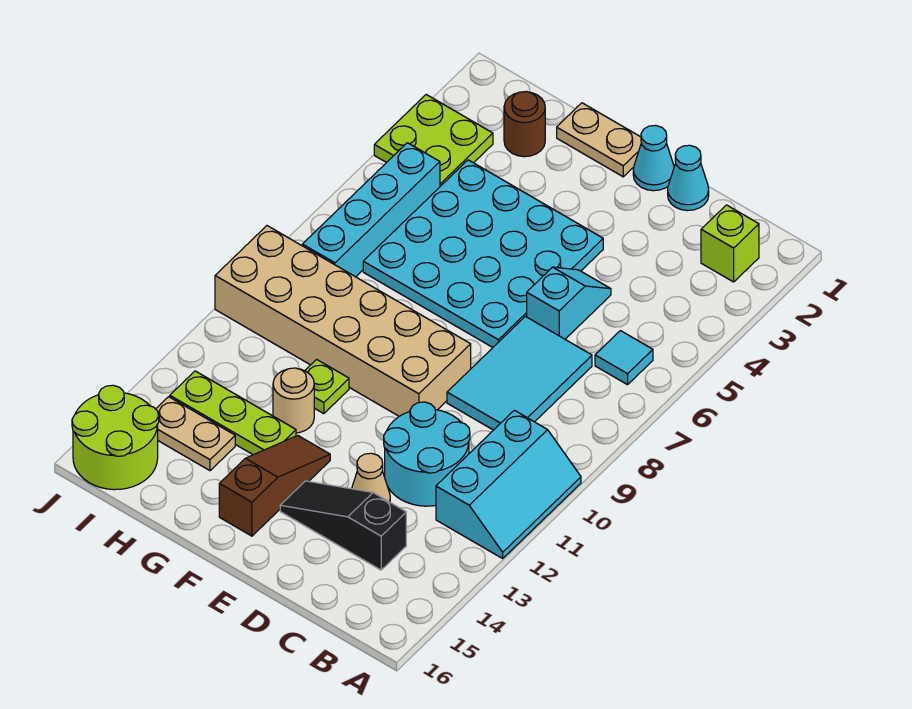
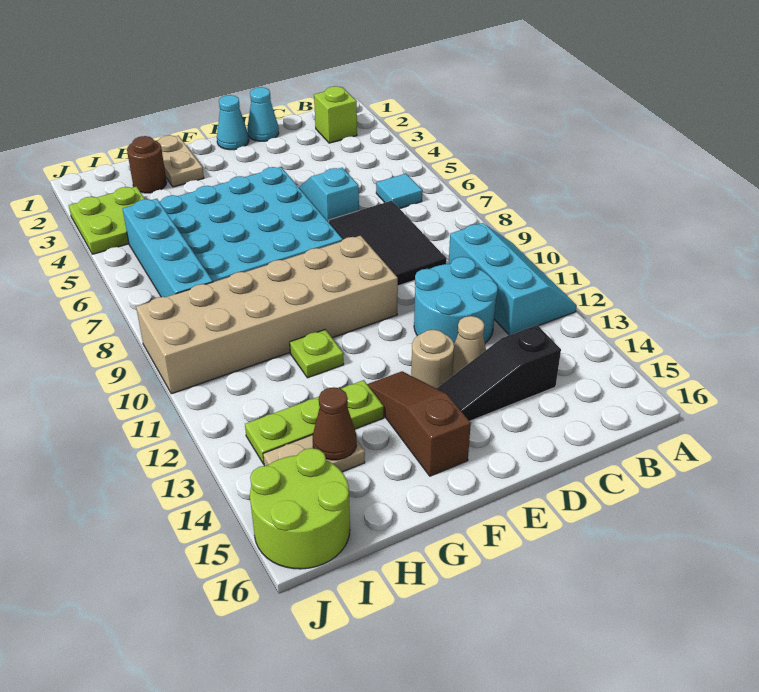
cyan tile C7:D9 level 1 -> black tile C7:D9 level 1
tan plate F1:G1 level 1 -> tan plate G1:G2 level 1
tan round brick G12 level 1 -> tan round brick E13 level 1
none -> brown cone H14 level 2

